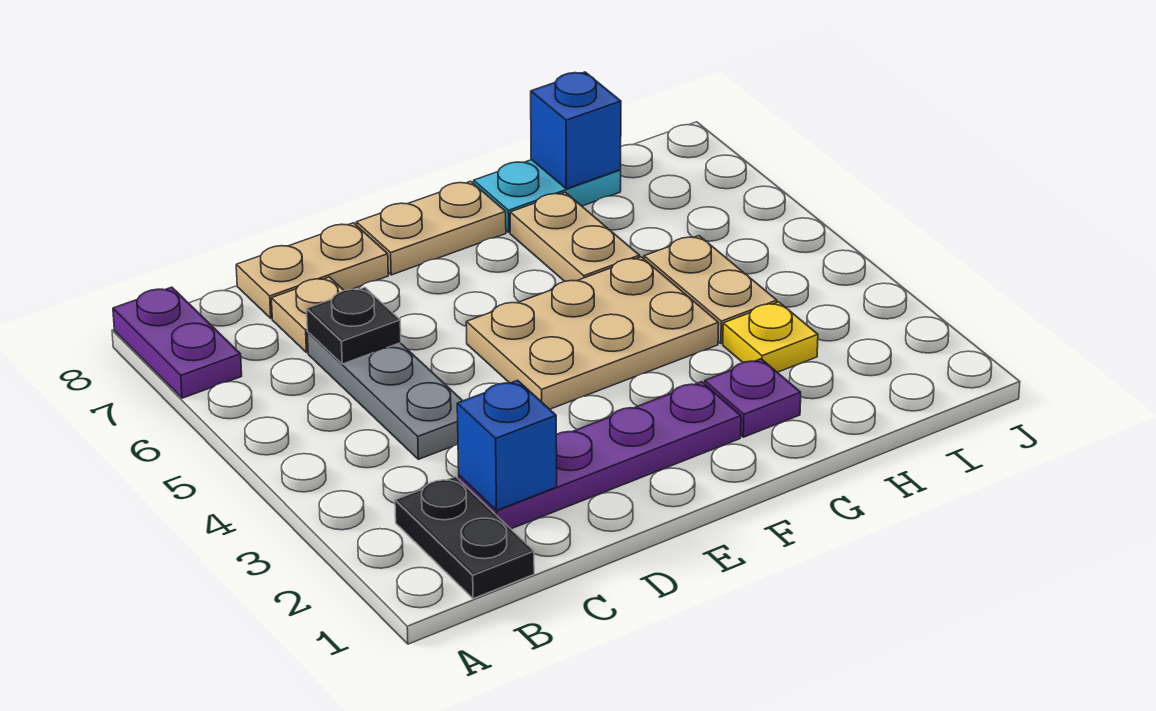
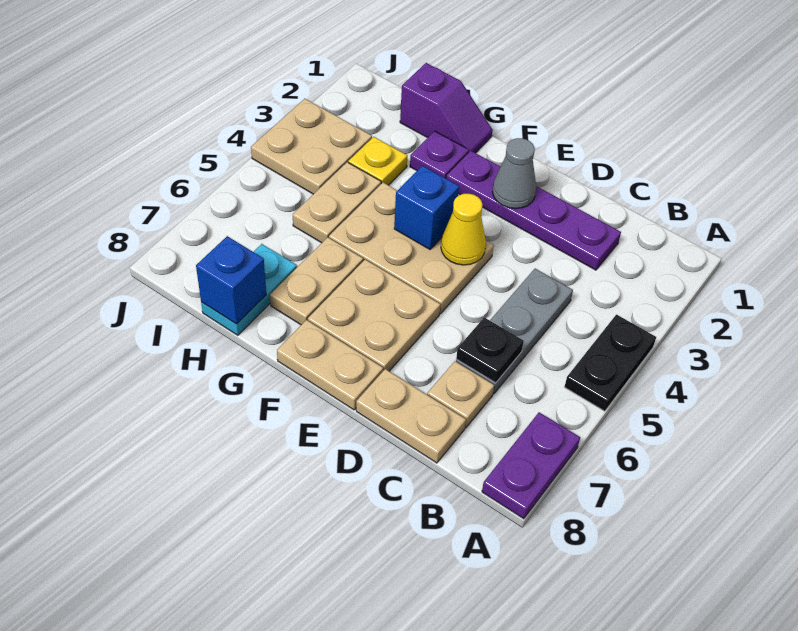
black plate B1:B2 level 1 -> black plate A4:A5 level 1
blue brick C2 level 2 -> blue brick F4 level 2
none -> grey cone E2 level 2
none -> yellow cone E4 level 2
none -> tan plate E6:F7 level 1
none -> purple slope G1:H1 level 1 top H
cyan plate G8:H8 level 1 -> cyan plate H7:H8 level 1
none -> tan plate I3:J4 level 1

